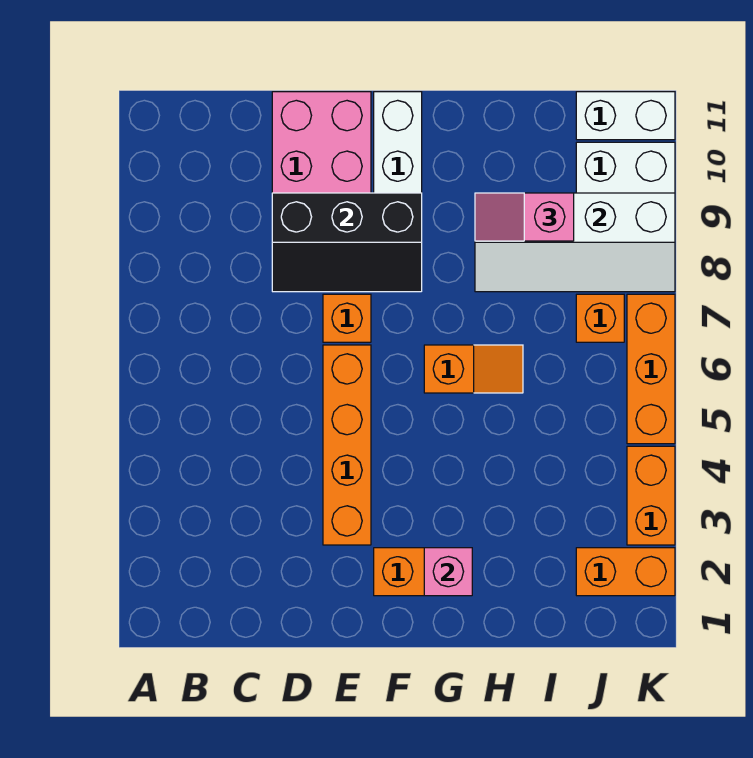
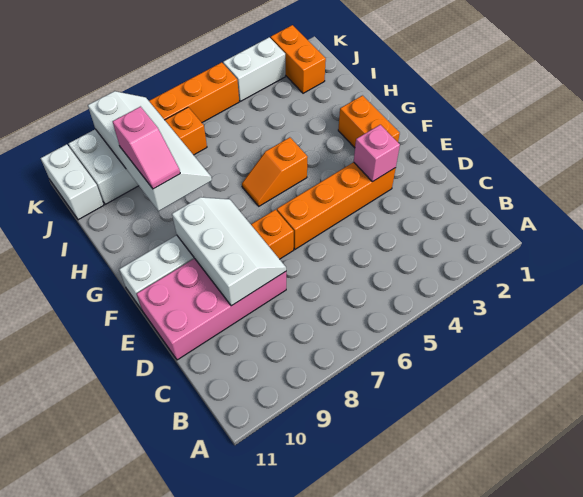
black slope D8:F9 level 2 top 9 -> white slope D8:F9 level 2 top 9
pink brick G2 level 2 -> pink brick E3 level 2
orange slope G6:H6 level 1 top G -> orange slope G5:G6 level 1 top 5
orange brick K3:K4 level 1 -> white brick K3:K4 level 1

